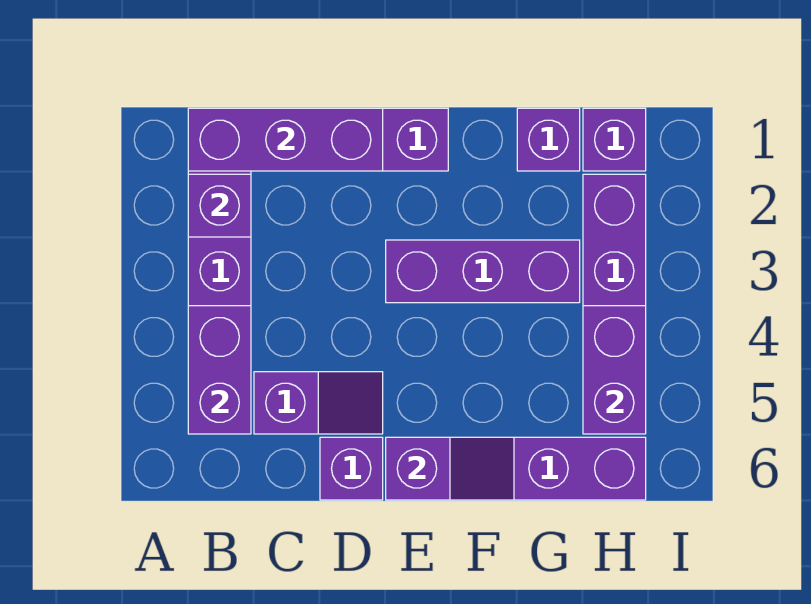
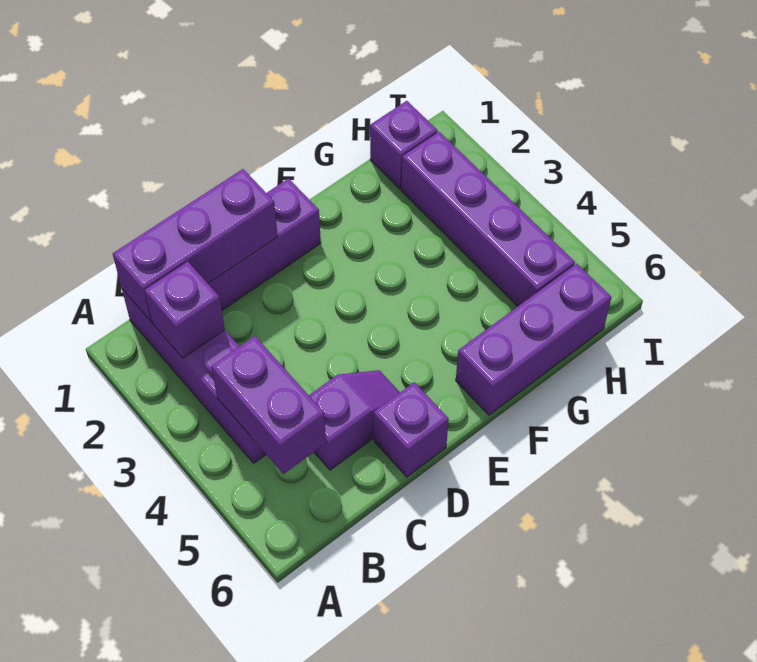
purple brick E3:G3 level 1 -> none
purple slope E6:F6 level 2 top E -> none
purple brick G1 level 1 -> none
purple brick H4:H5 level 2 -> none

